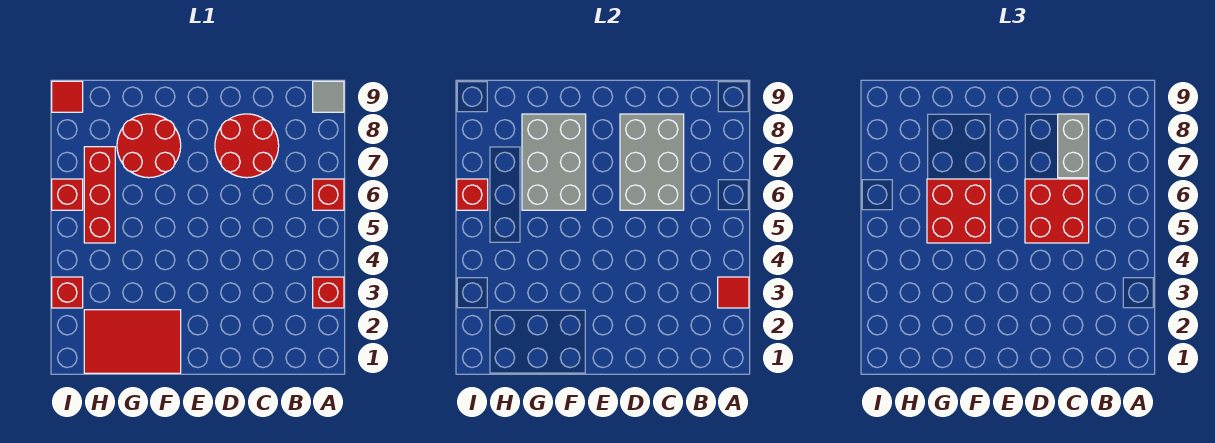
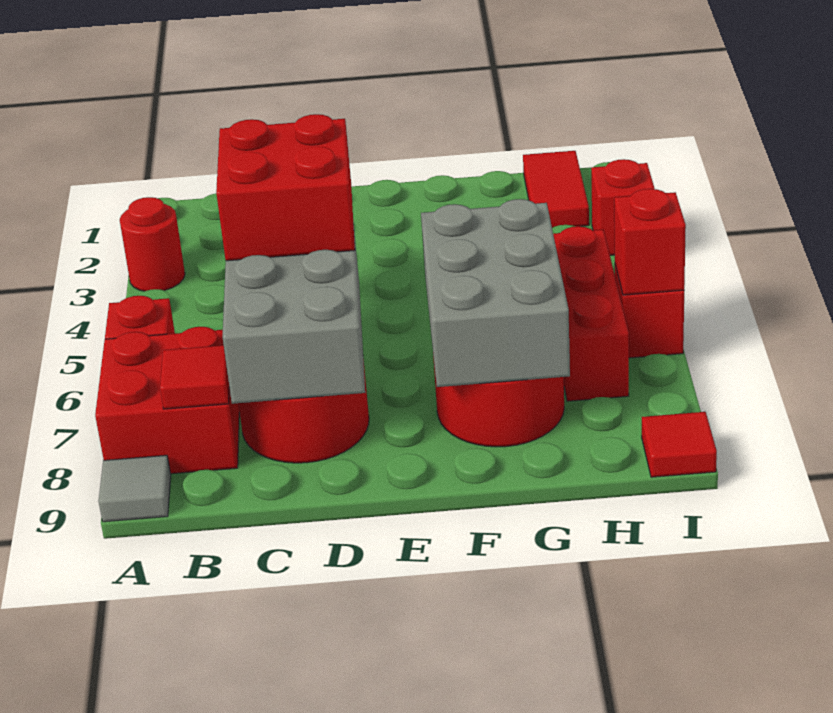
red brick A3 level 1 -> red round brick A3 level 1
red tile A3 level 2 -> red tile B8 level 2
grey brick C7:C8 level 3 -> none
red tile F1:H2 level 1 -> red tile H1:H2 level 1
red brick F5:G6 level 3 -> red brick A7:B8 level 1

